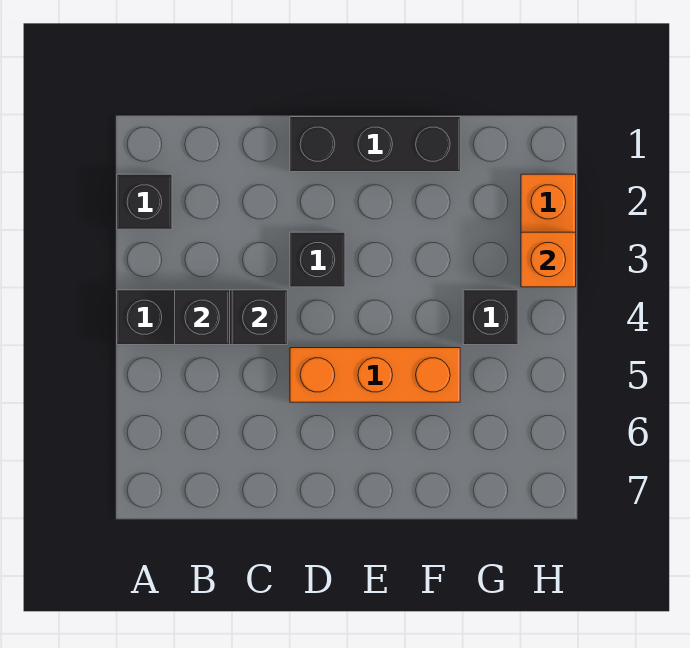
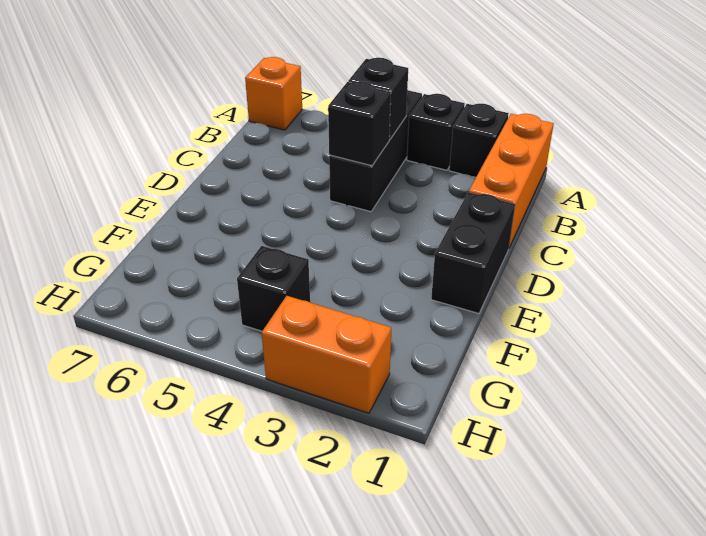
black brick D1:F1 level 1 -> black brick D1:E1 level 1
black brick D3 level 1 -> black brick A3 level 1
orange brick D5:F5 level 1 -> orange brick A1:C1 level 1
orange brick H3 level 2 -> orange brick A7 level 1

